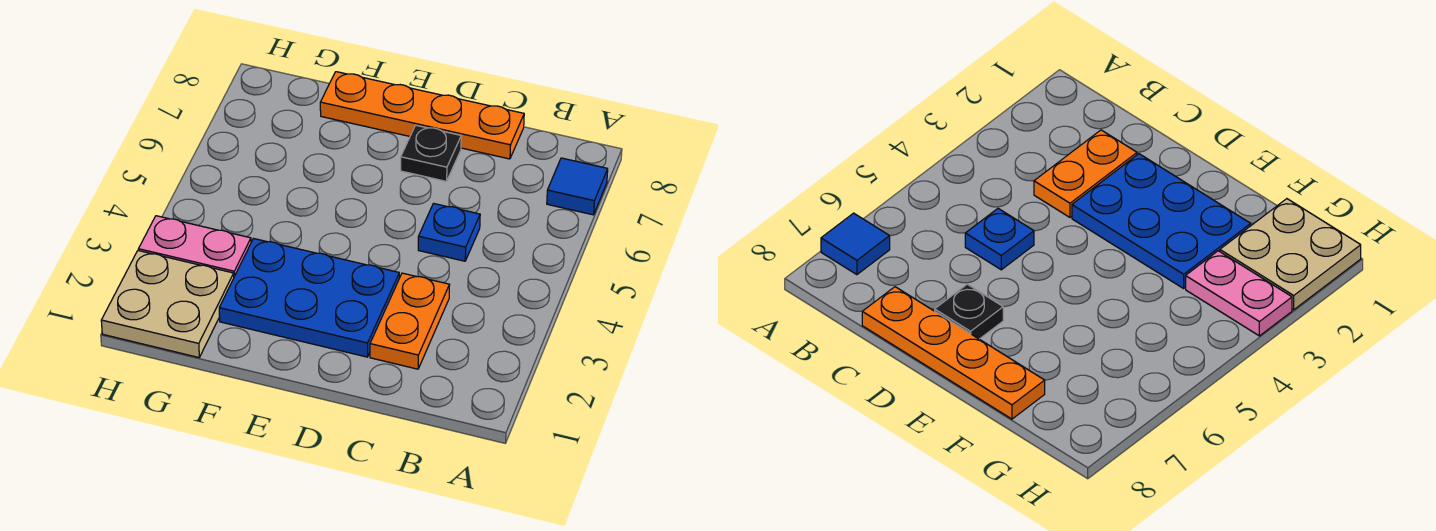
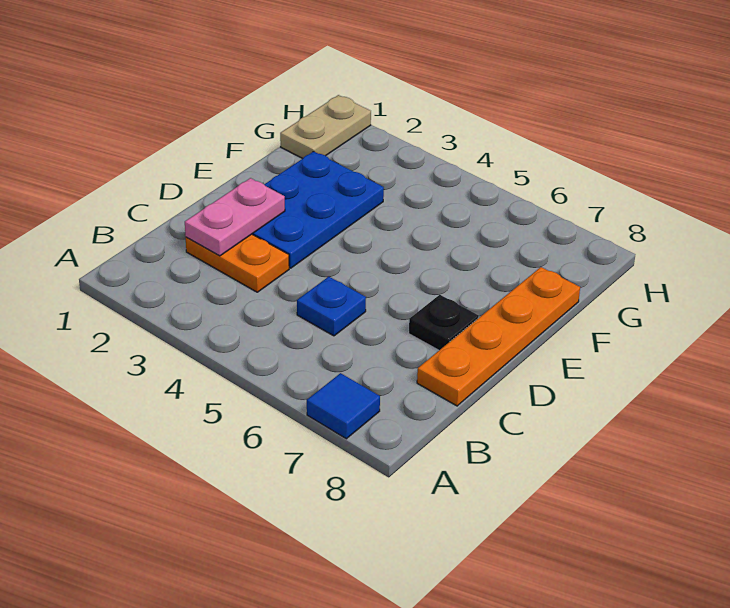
tan plate G1:H2 level 1 -> tan plate G1:H1 level 1
pink plate G3:H3 level 1 -> pink plate C2:D2 level 2

